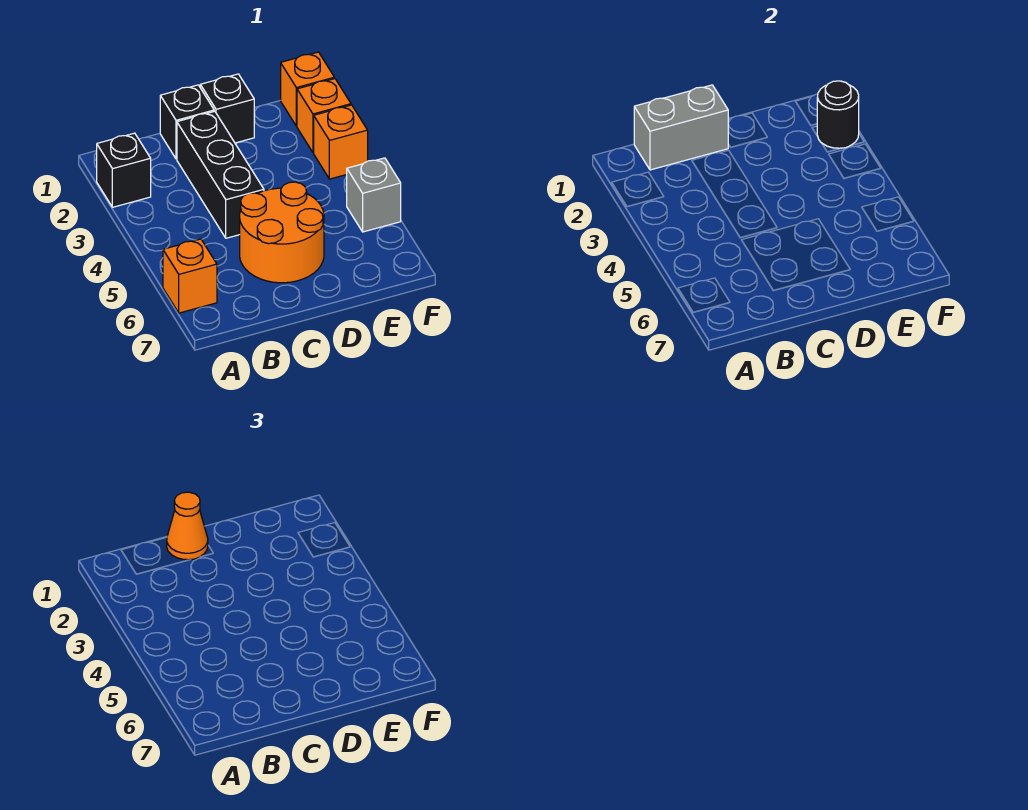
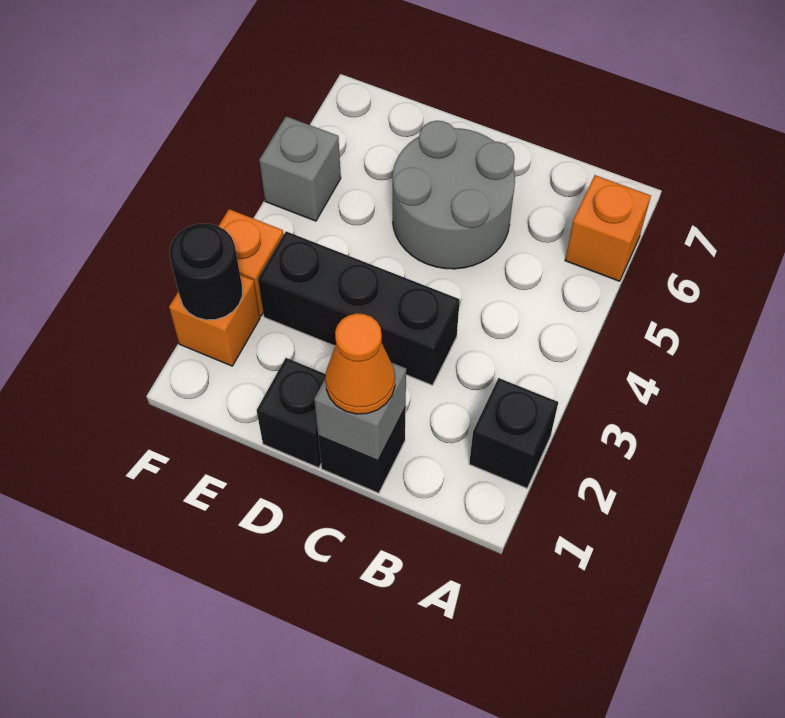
grey brick B1:C1 level 2 -> grey brick C1 level 2
black brick C2:C4 level 1 -> black brick C3:E3 level 1
orange round brick C5:D6 level 1 -> grey round brick C5:D6 level 1
orange brick F1 level 1 -> none

